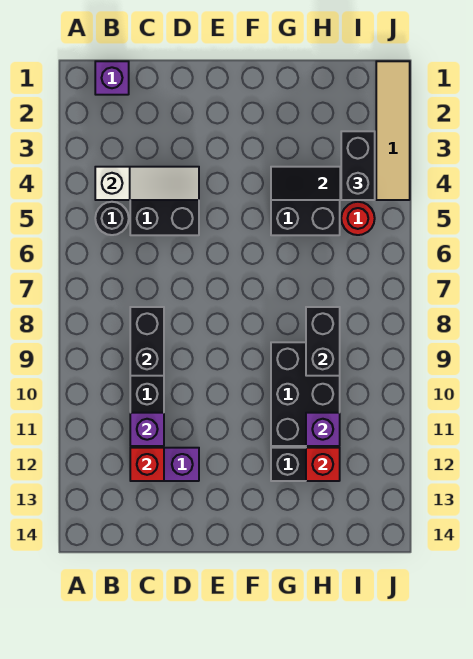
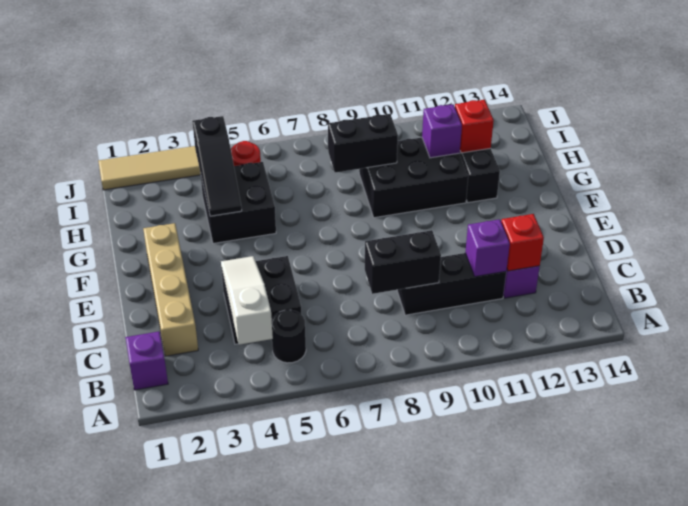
none -> tan brick C2:F2 level 1
black brick I3:I4 level 3 -> none

